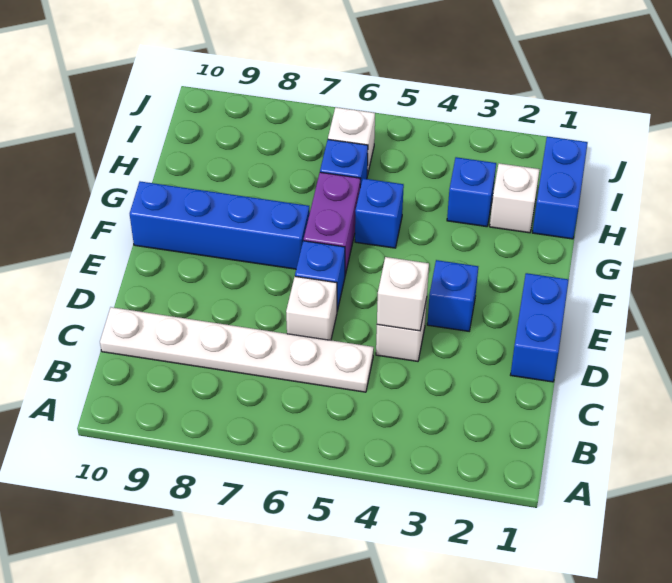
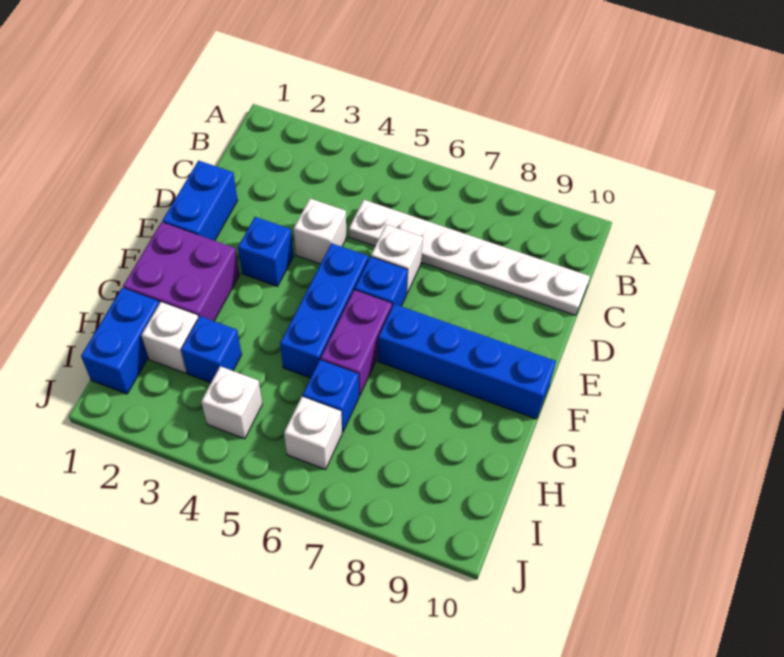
white brick D4 level 2 -> white brick I4 level 1
none -> purple brick F1:G2 level 1
blue brick G5 level 1 -> blue brick E5:G5 level 1

